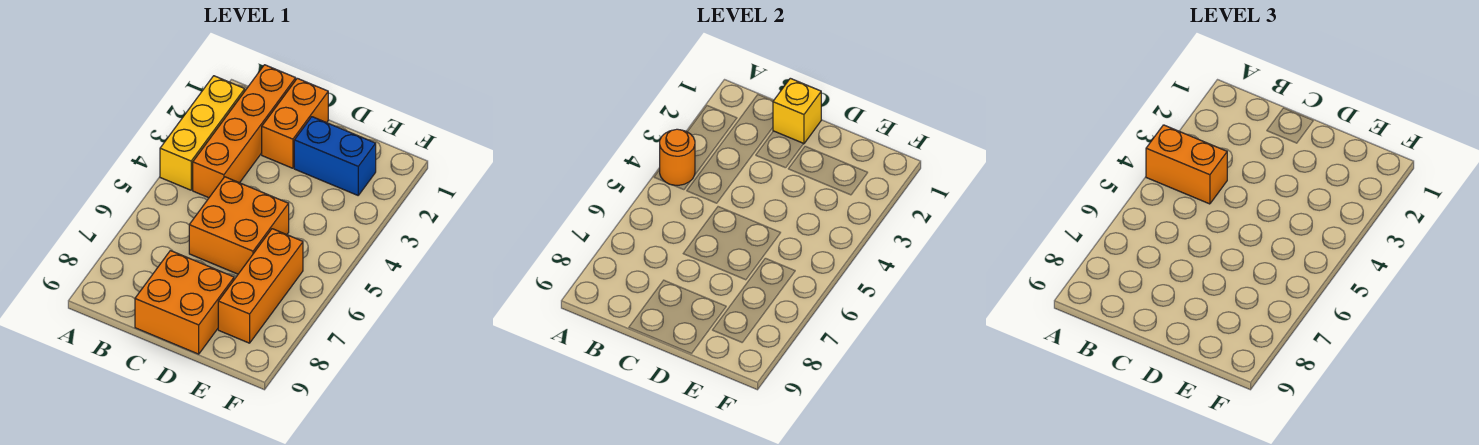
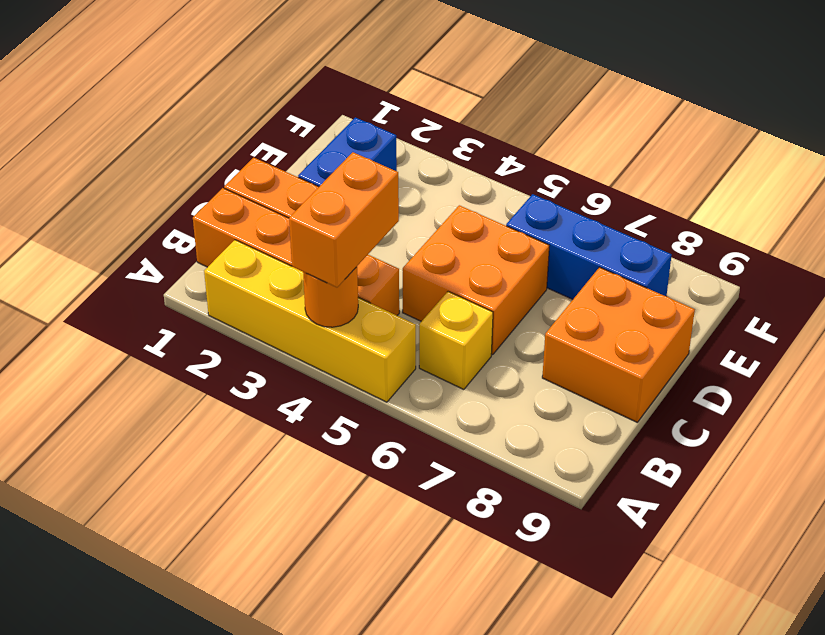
yellow brick A2:A4 level 1 -> yellow brick A2:A5 level 1
yellow brick C1 level 2 -> yellow brick B6 level 1
orange brick E6:E8 level 1 -> blue brick E6:E8 level 1

